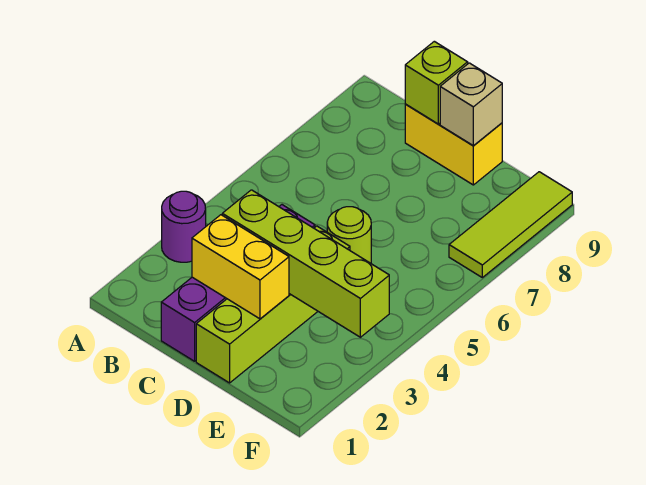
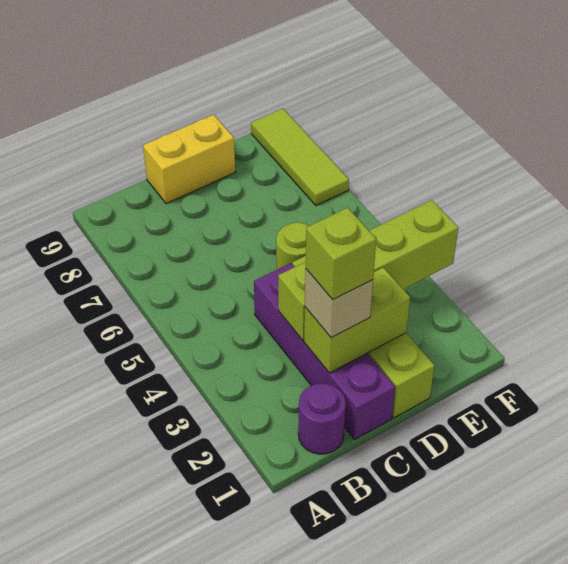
purple round brick A3 level 1 -> purple round brick B1 level 1
yellow brick C2:D2 level 2 -> lime brick C2:D2 level 2
lime brick C9 level 2 -> lime brick C2 level 4
tan brick D9 level 2 -> tan brick C2 level 3

